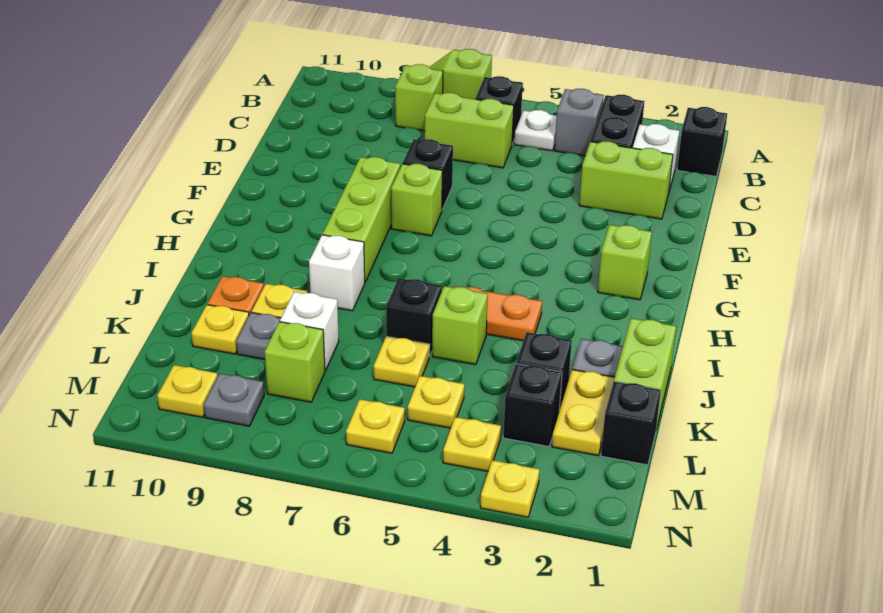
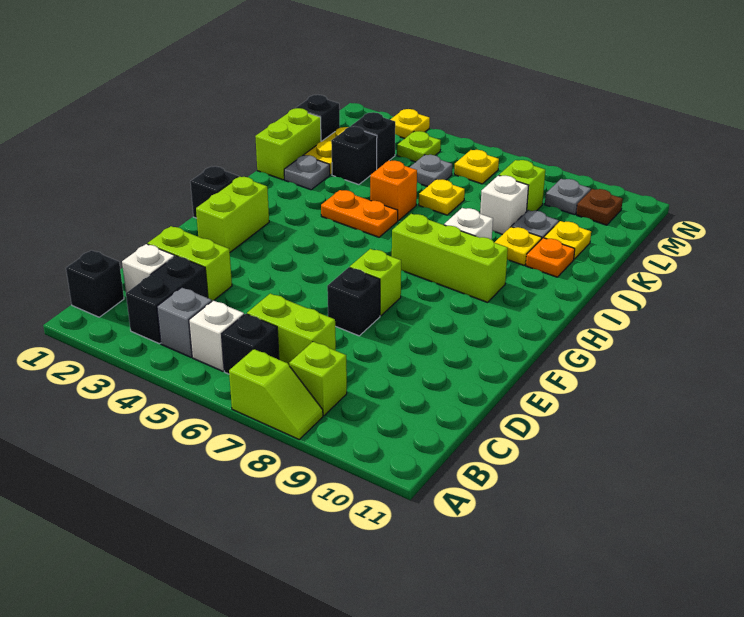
white plate B5 level 1 -> white brick B5 level 1
lime brick F8:H8 level 1 -> lime brick H7:H9 level 1
lime brick G2 level 1 -> lime brick F2:G2 level 1
lime brick J5 level 1 -> orange brick J5 level 1
black brick J6 level 1 -> black brick G1 level 1
yellow plate L5 level 1 -> grey plate L5 level 1
yellow plate M4 level 1 -> lime plate M4 level 1
yellow plate M10 level 1 -> brown plate M10 level 1

